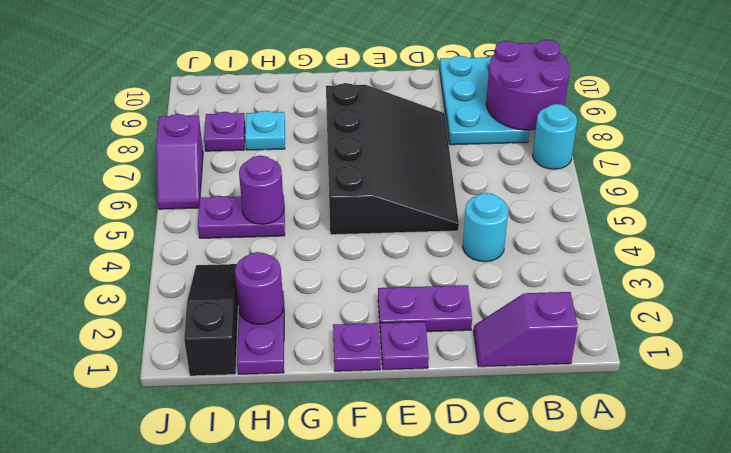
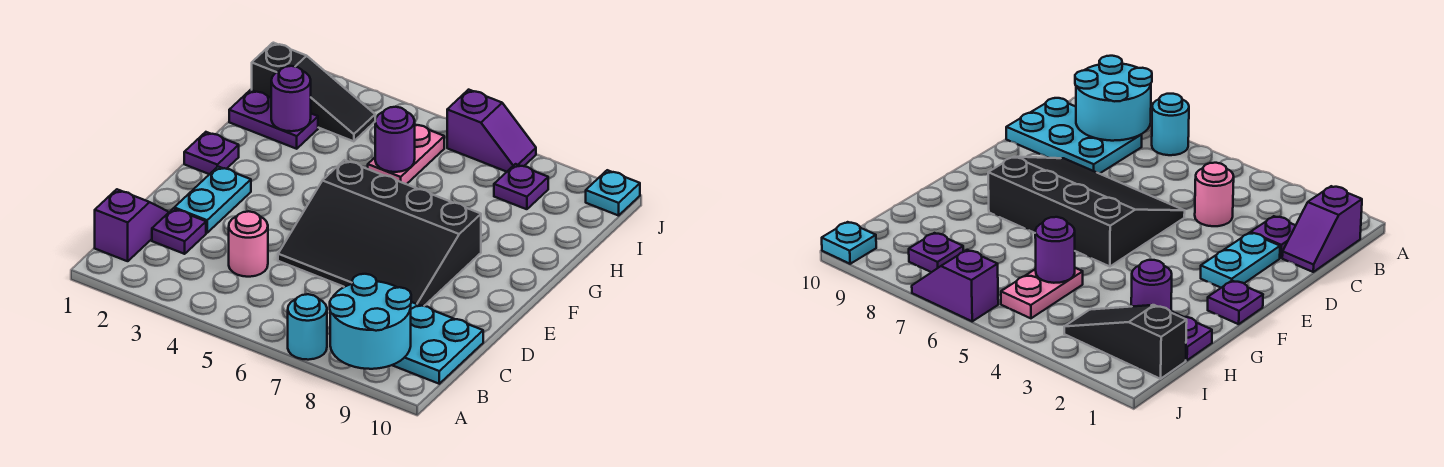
purple round brick A8:B9 level 2 -> cyan round brick A8:B9 level 2
cyan round brick C4 level 1 -> pink round brick C4 level 1
purple plate D2:E2 level 1 -> cyan plate D2:E2 level 1
purple plate E1 level 1 -> purple plate C2 level 1
purple plate H5:I5 level 1 -> pink plate H5:I5 level 1
cyan plate H8 level 1 -> cyan plate J10 level 1
purple slope J6:J7 level 1 top 7 -> purple slope J6:J7 level 1 top 6

